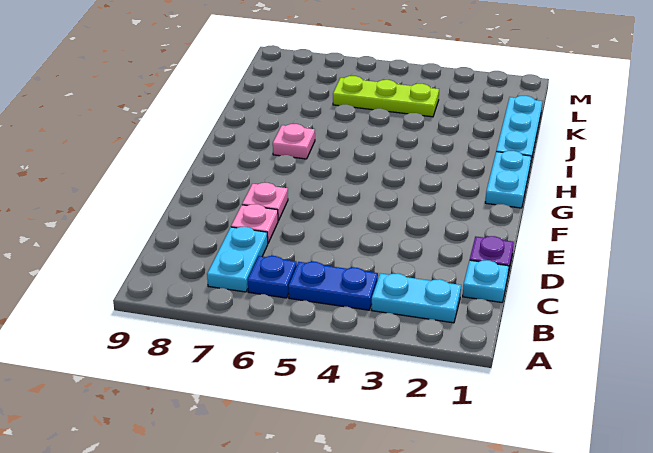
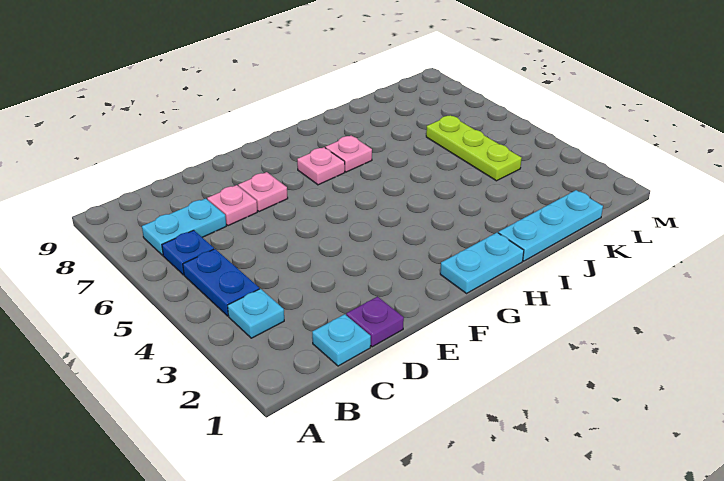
cyan plate B2:B3 level 1 -> cyan plate B3 level 1
none -> pink plate G7 level 1

